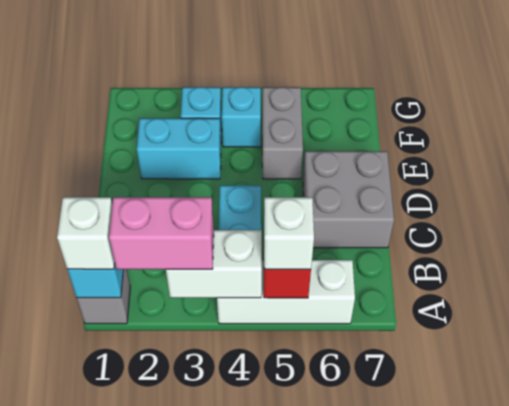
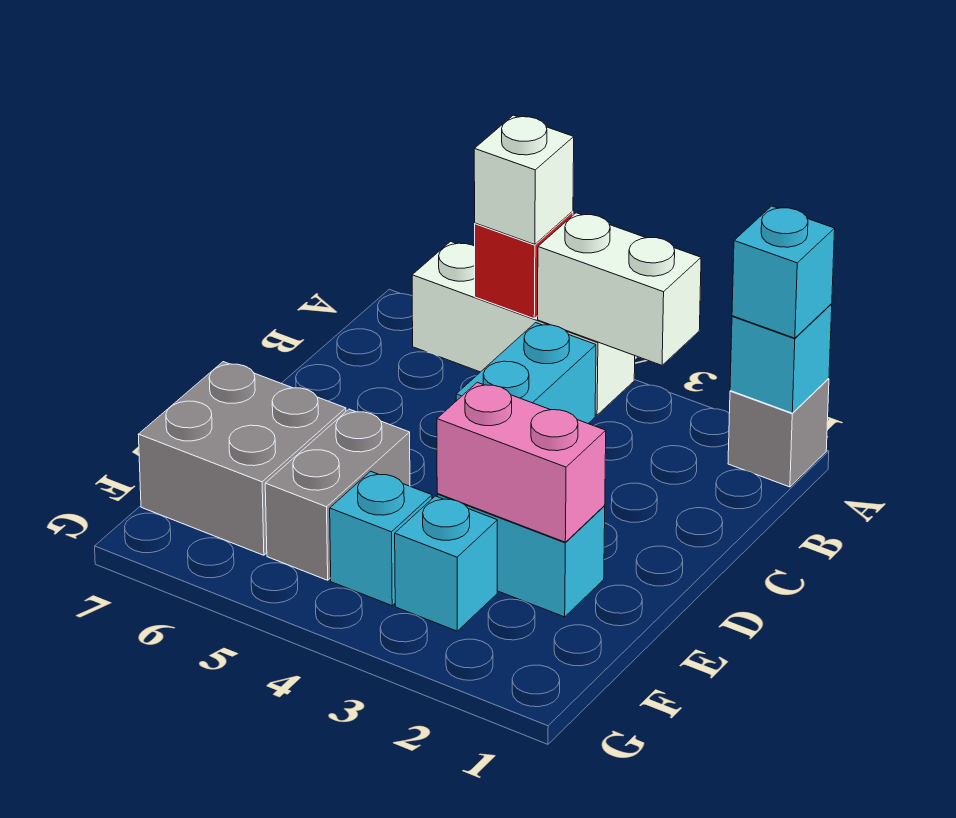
white brick A1 level 3 -> cyan brick A1 level 3
pink brick A2:A3 level 3 -> pink brick E2:E3 level 2
grey brick C6:D7 level 1 -> grey brick E6:F7 level 1

